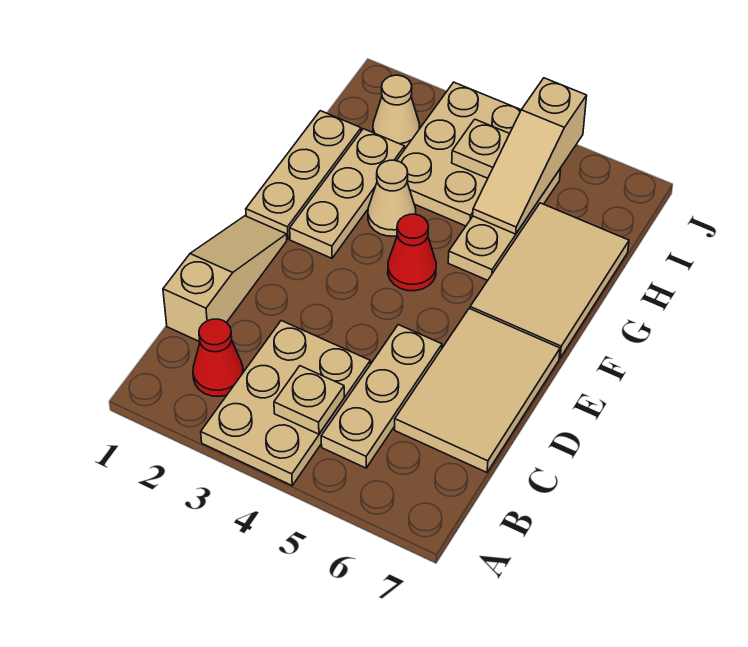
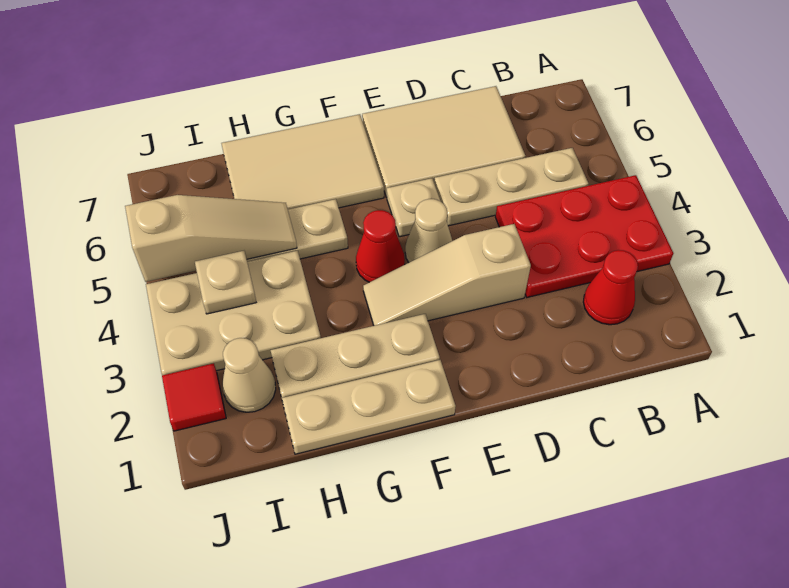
tan plate A3:C4 level 1 -> red plate A3:C4 level 1
tan plate B4 level 2 -> tan plate E5 level 1
tan slope C1:E1 level 1 top C -> tan slope D3:F3 level 1 top D
tan cone G3 level 1 -> tan cone E4 level 1
none -> red tile J2 level 1

